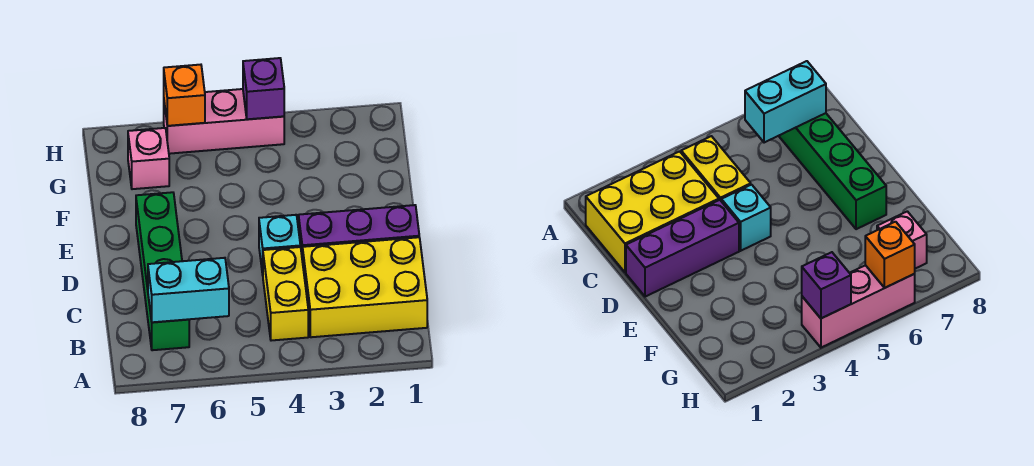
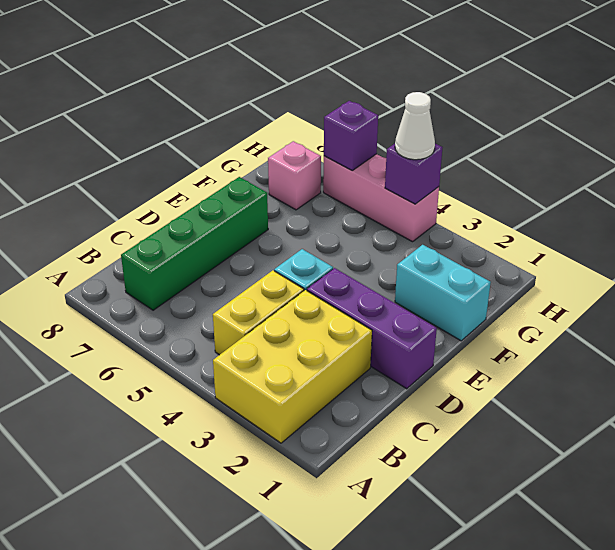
yellow brick B1:C3 level 1 -> yellow brick A2:C3 level 1
cyan brick B6:B7 level 2 -> cyan brick F1:F2 level 1
none -> white cone H4 level 3
orange brick H6 level 2 -> purple brick H6 level 2

